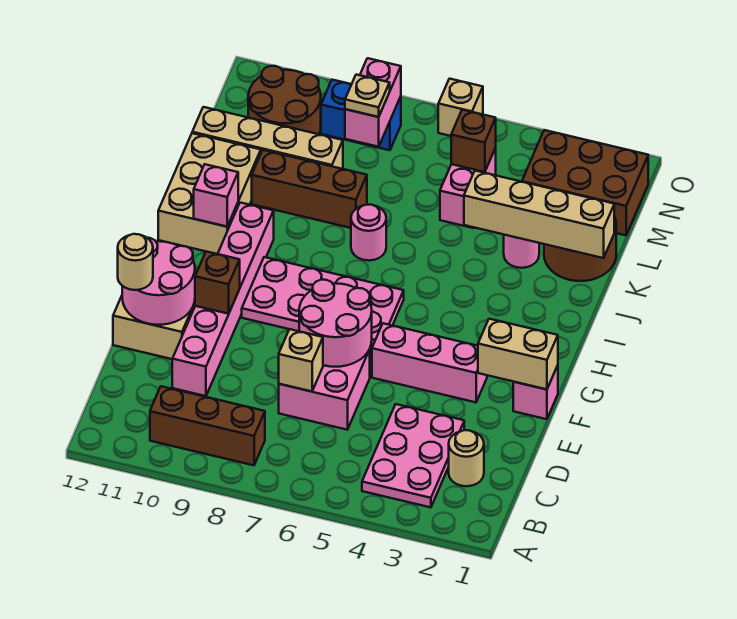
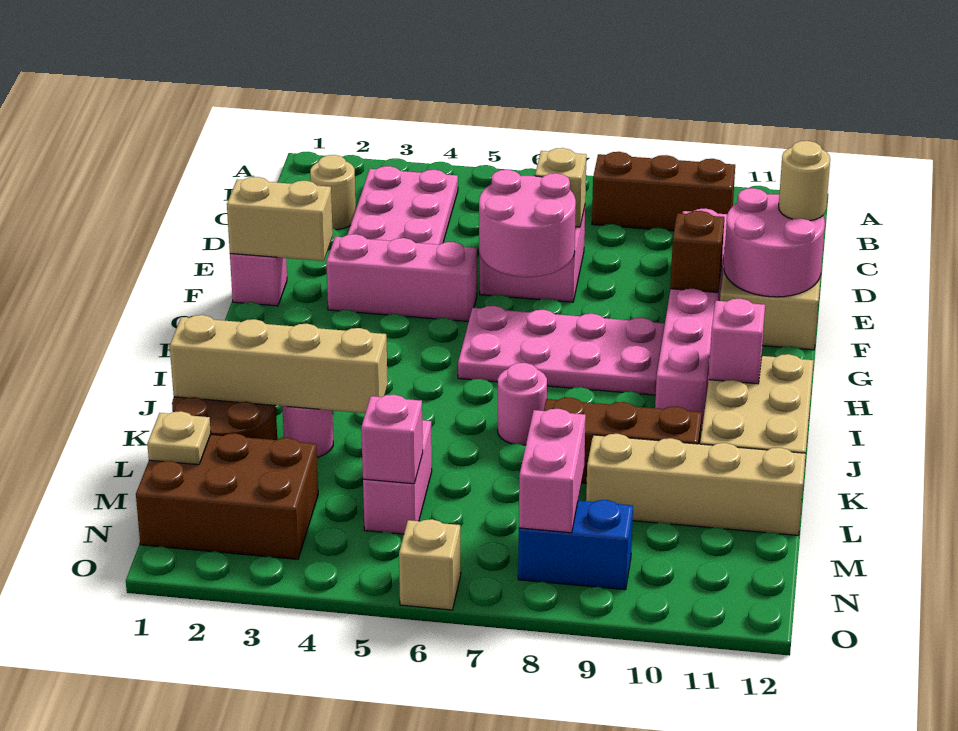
brown brick M5 level 2 -> pink brick M5 level 2
tan plate M8 level 3 -> tan plate M1 level 2
brown round brick M10:N11 level 1 -> none

